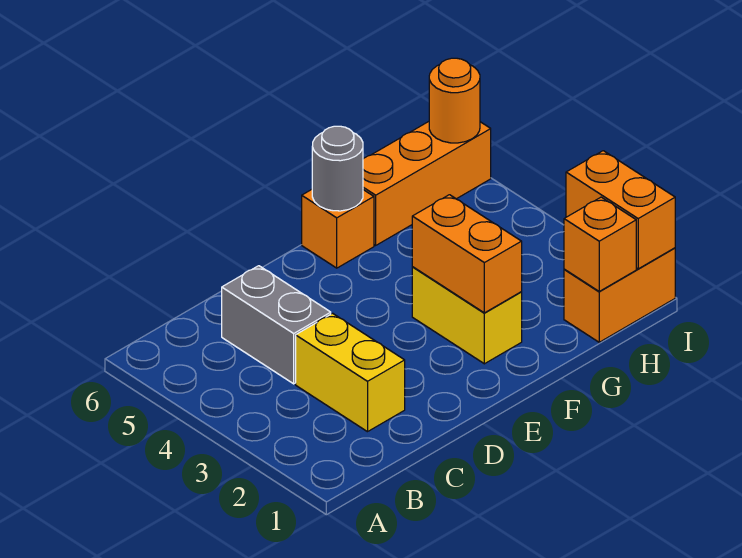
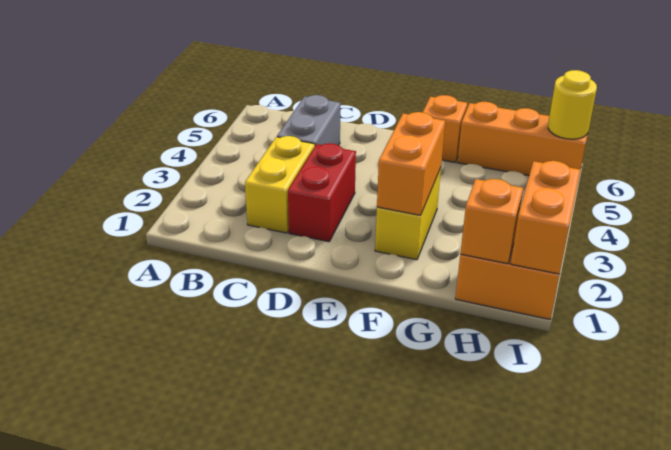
none -> red brick D2:D3 level 1
grey round brick F6 level 2 -> none
orange round brick I6 level 2 -> yellow round brick I6 level 2

